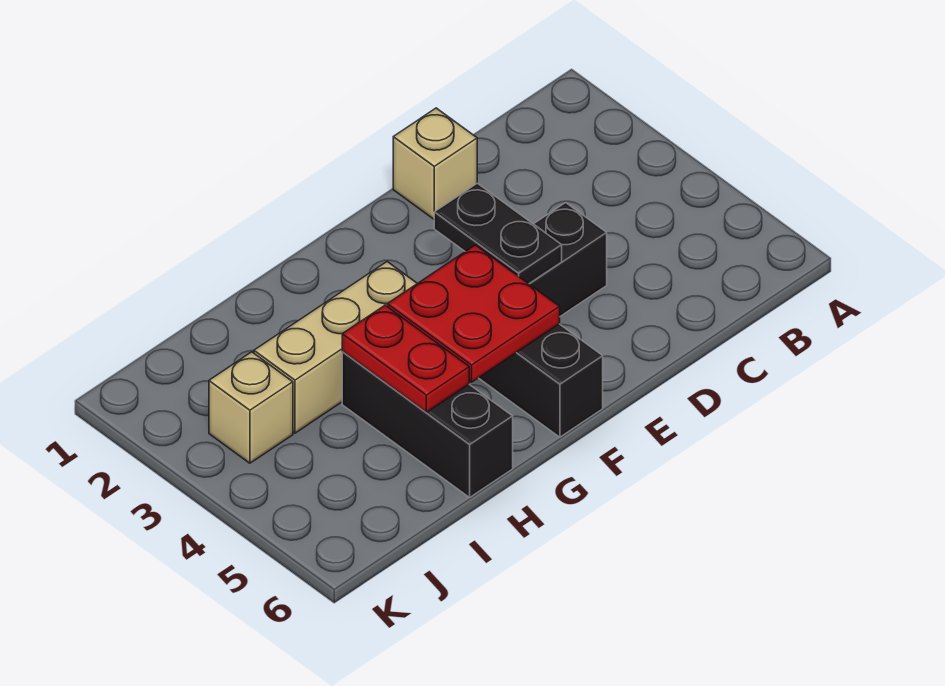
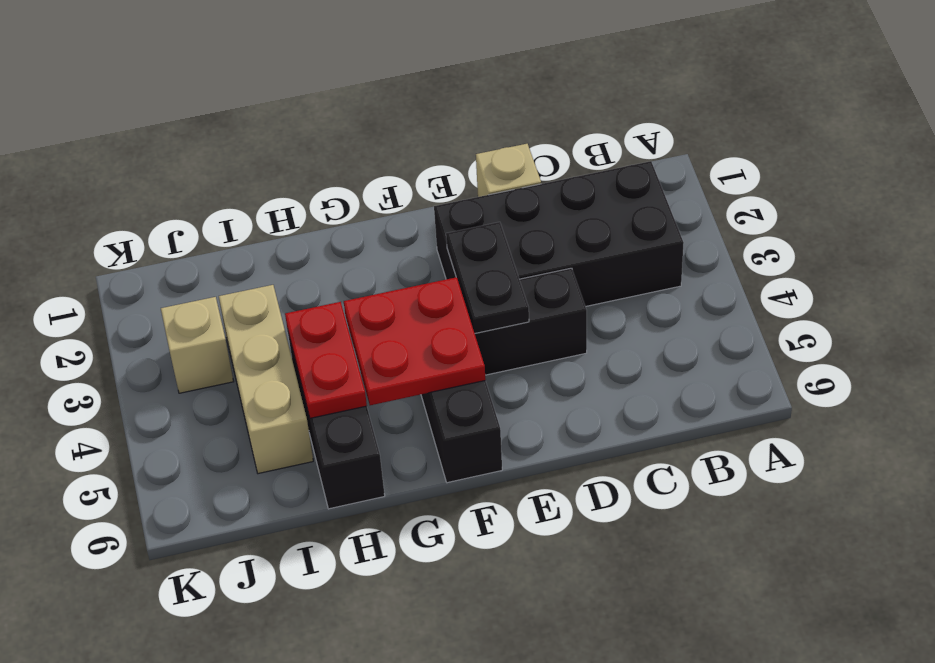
none -> black brick B2:E3 level 1
tan brick G3:I3 level 1 -> tan brick I3:I5 level 1

